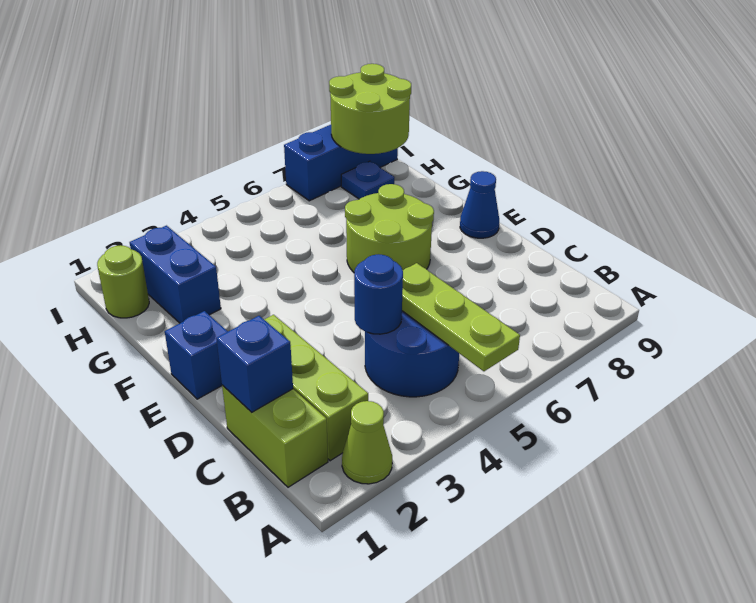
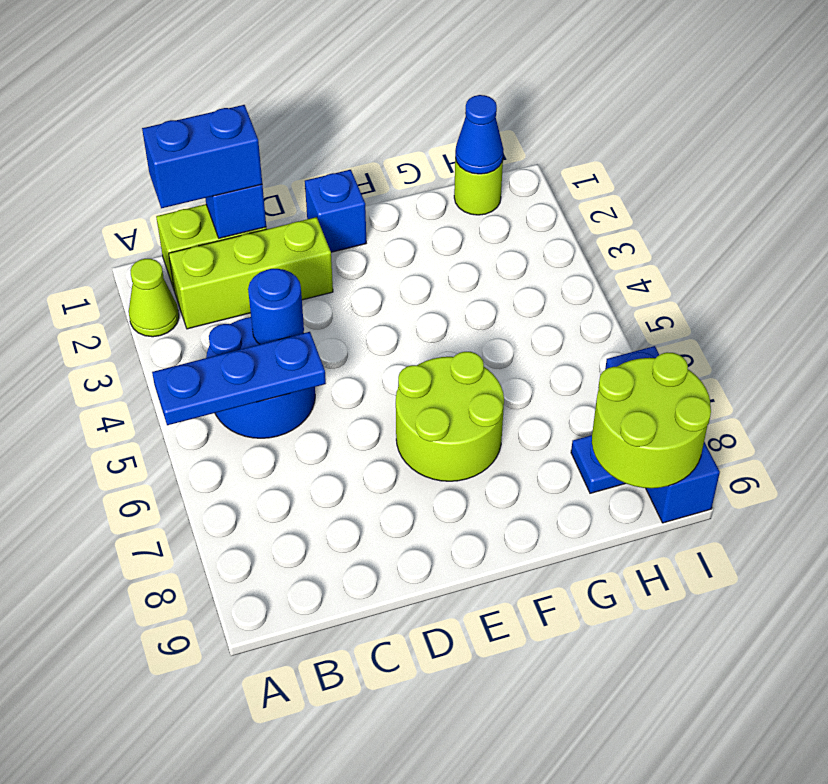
lime plate A5:C5 level 2 -> blue plate A5:C5 level 2
blue cone E9 level 1 -> blue cone H1 level 2
blue brick G2:H2 level 1 -> blue brick B1:C1 level 3

